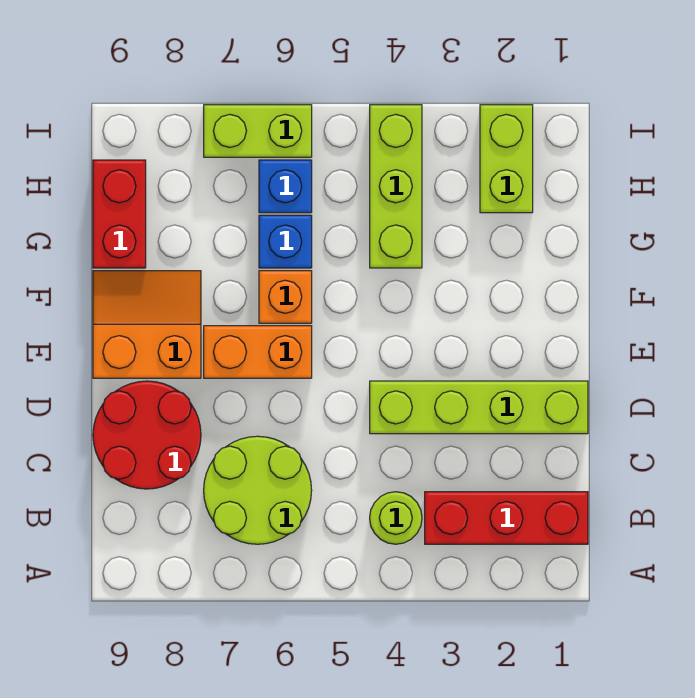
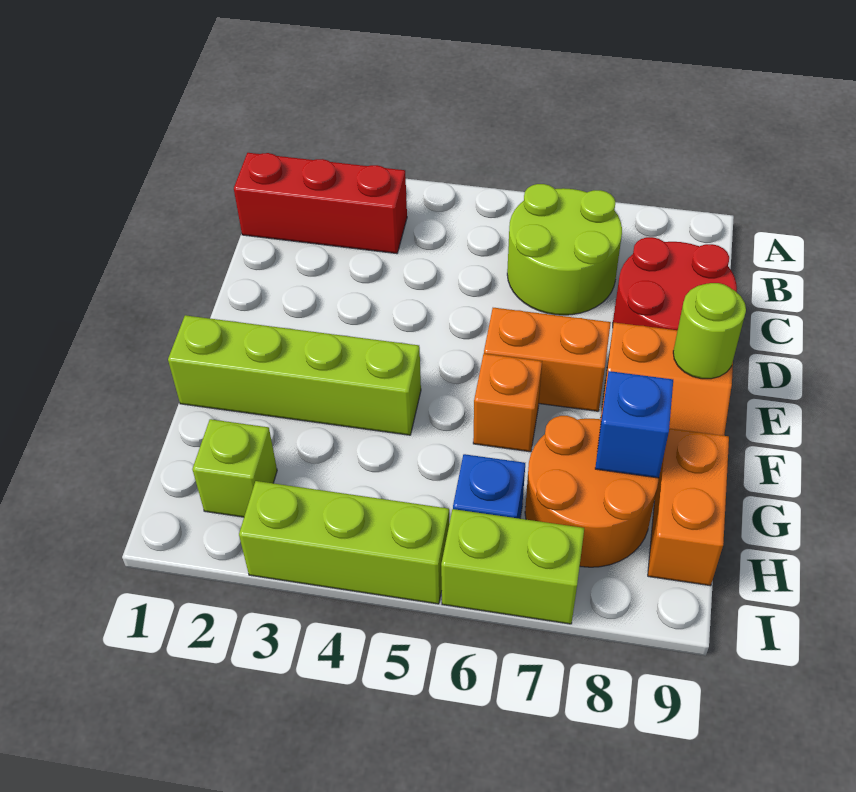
lime round brick B4 level 1 -> lime round brick E9 level 2
lime brick D1:D4 level 1 -> lime brick F1:F4 level 1
lime brick G4:I4 level 1 -> lime brick I3:I5 level 1
blue brick G6 level 1 -> blue brick G8 level 2
none -> orange round brick G7:H8 level 1
red brick G9:H9 level 1 -> orange brick G9:H9 level 1
lime brick H2:I2 level 1 -> lime brick H2 level 1

